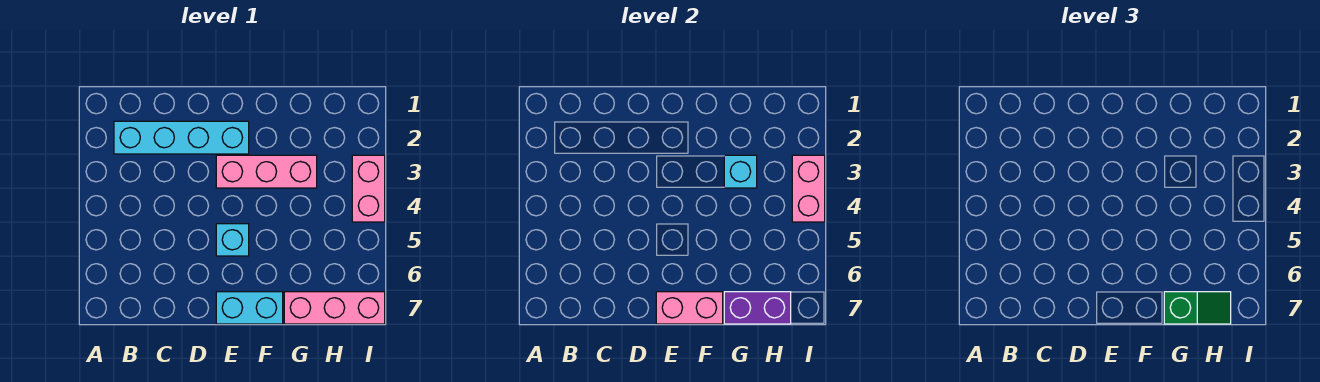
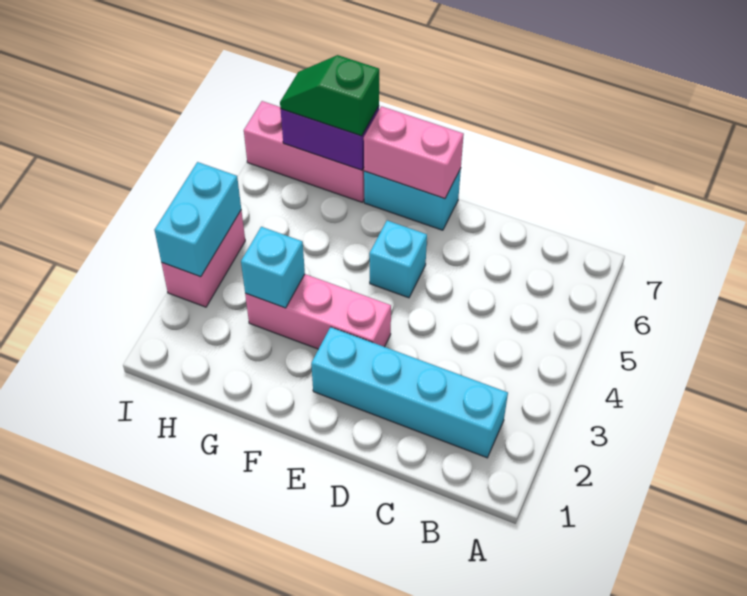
pink brick I3:I4 level 2 -> cyan brick I3:I4 level 2

